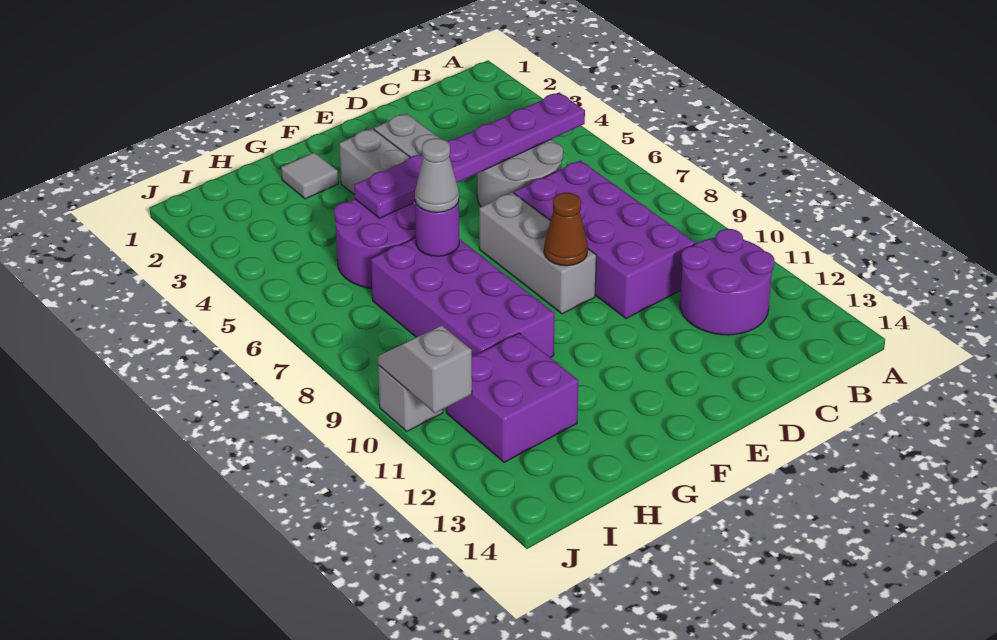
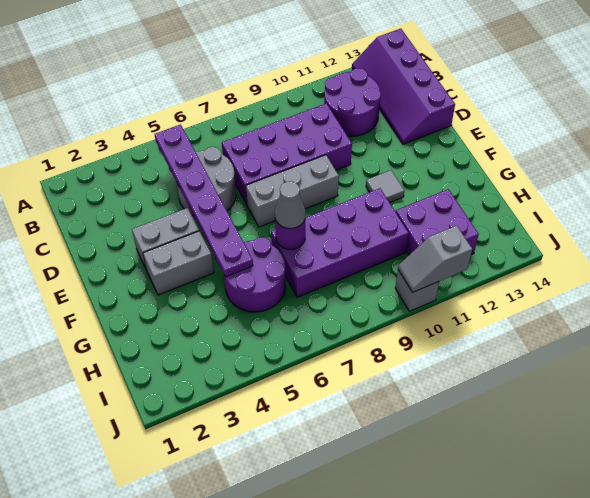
none -> purple slope A13:D14 level 1 top 14
brown cone E9 level 2 -> none
grey tile G2 level 1 -> grey tile F11 level 1

